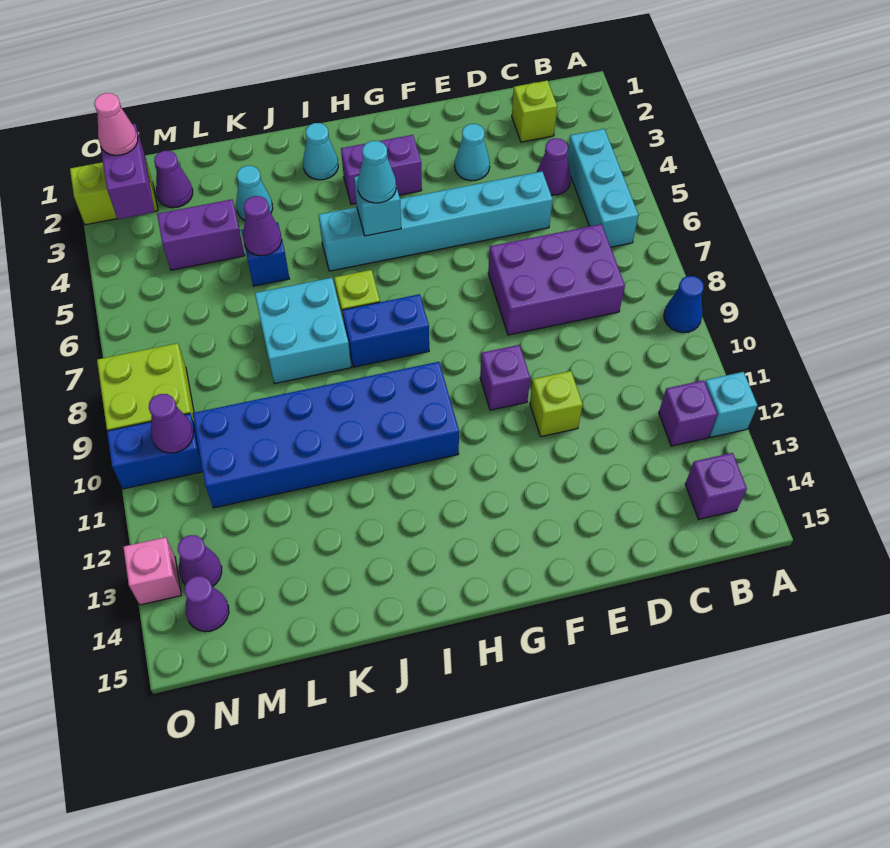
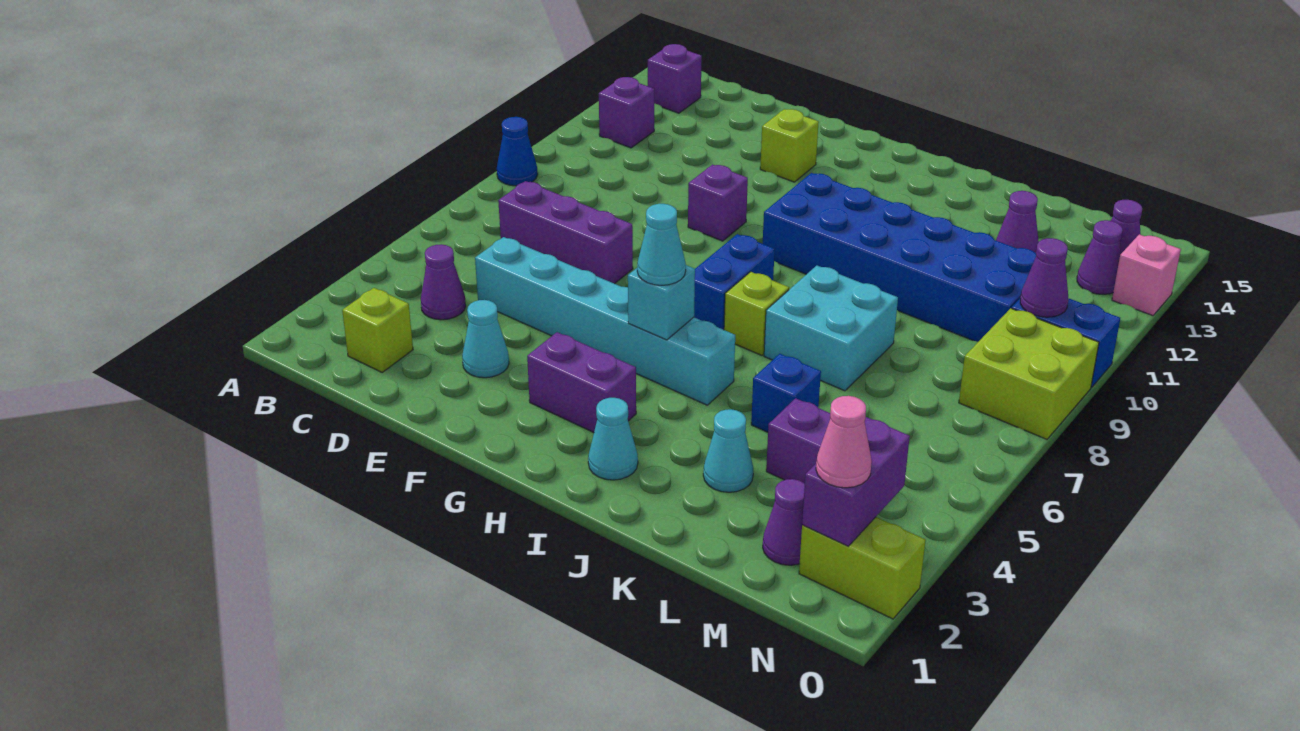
cyan brick A12 level 1 -> none
cyan brick B4:B6 level 1 -> none
purple brick C7:E8 level 1 -> purple brick C7:E7 level 1
lime brick E11 level 1 -> lime brick F13 level 1
blue brick H8:I8 level 1 -> blue brick H7:H8 level 1
purple cone K5 level 2 -> purple cone L13 level 1

